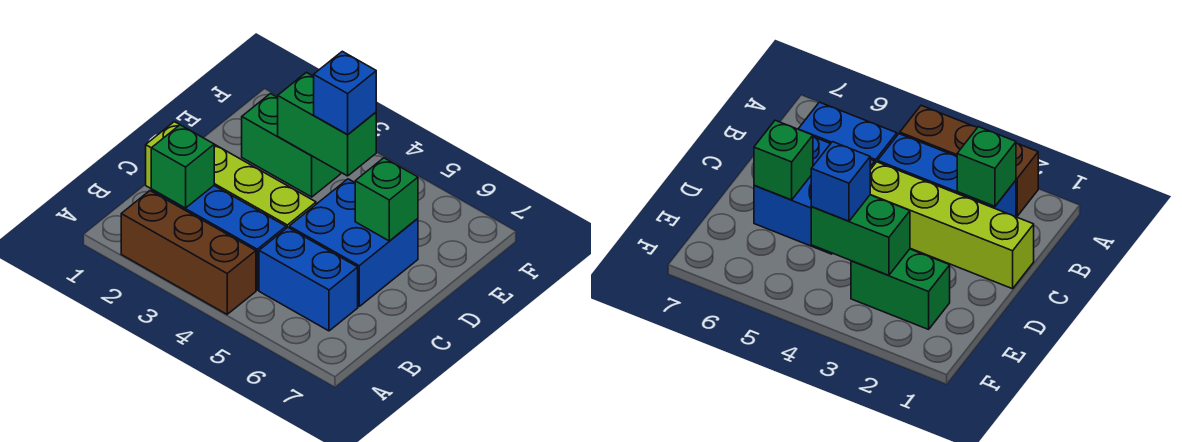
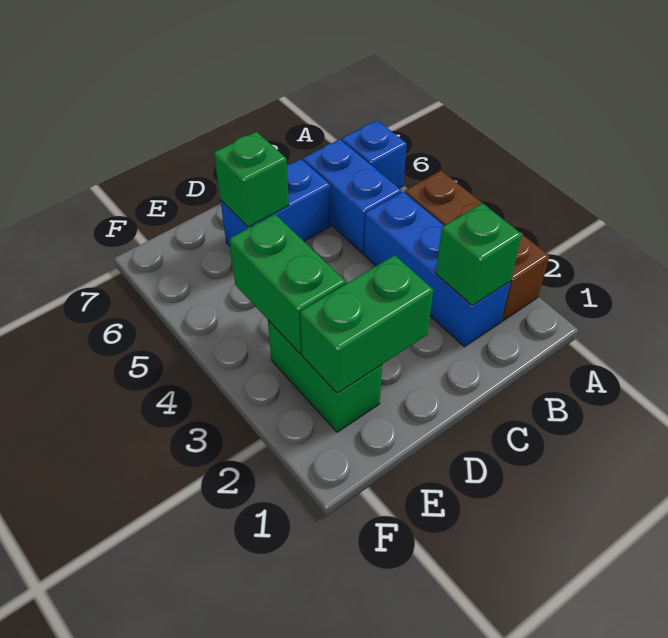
lime brick C1:C4 level 1 -> none
blue brick C5:D6 level 1 -> blue brick C6:D6 level 1
none -> green brick D2:E2 level 2
blue brick E4 level 3 -> blue brick A6 level 1

